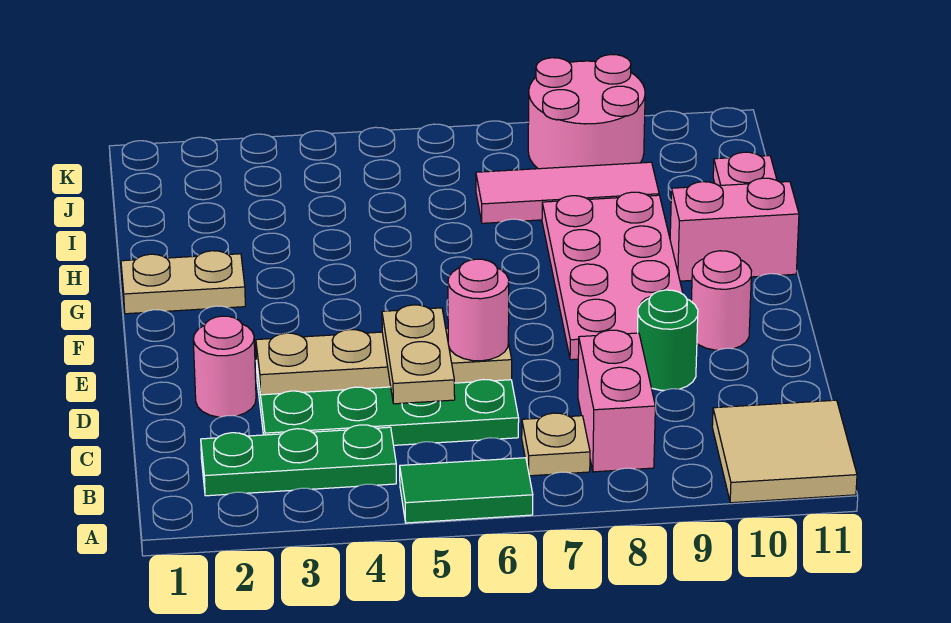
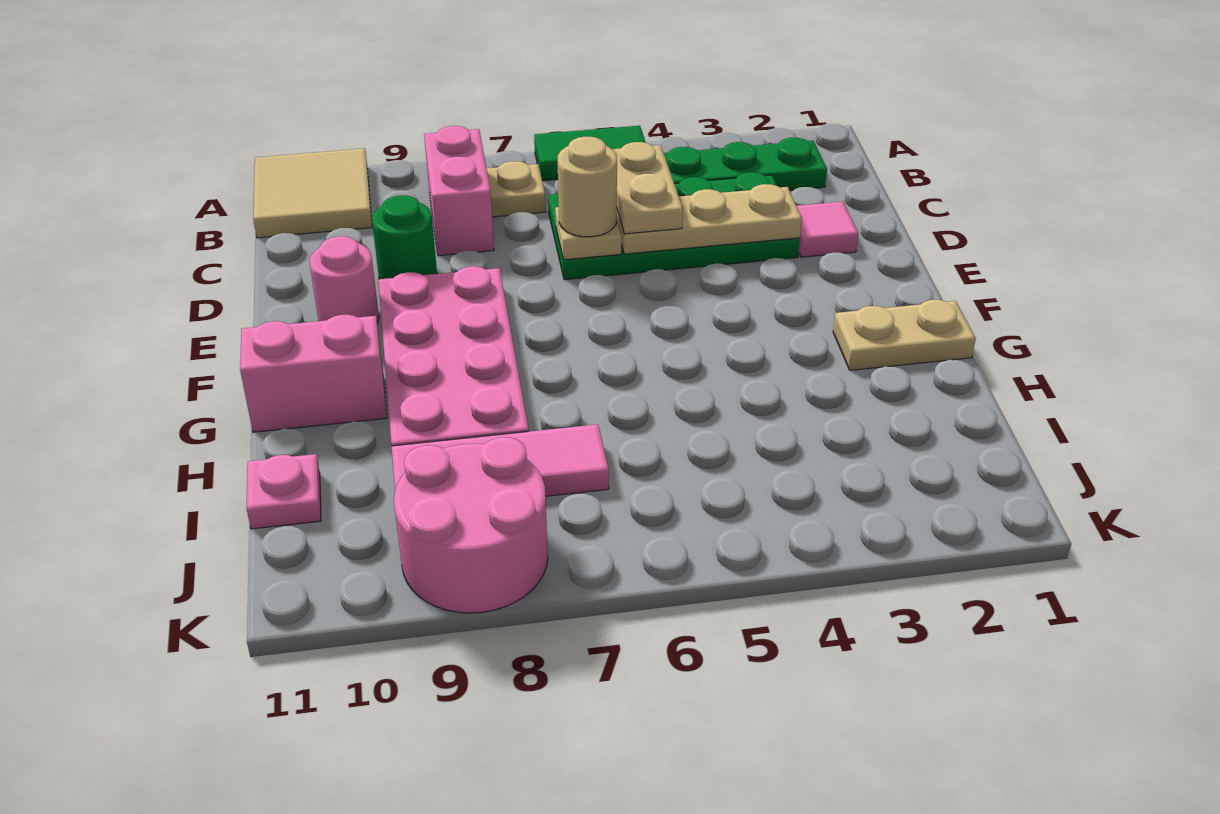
pink round brick D2 level 1 -> pink tile D2 level 1
pink round brick D6 level 3 -> tan round brick D6 level 3

